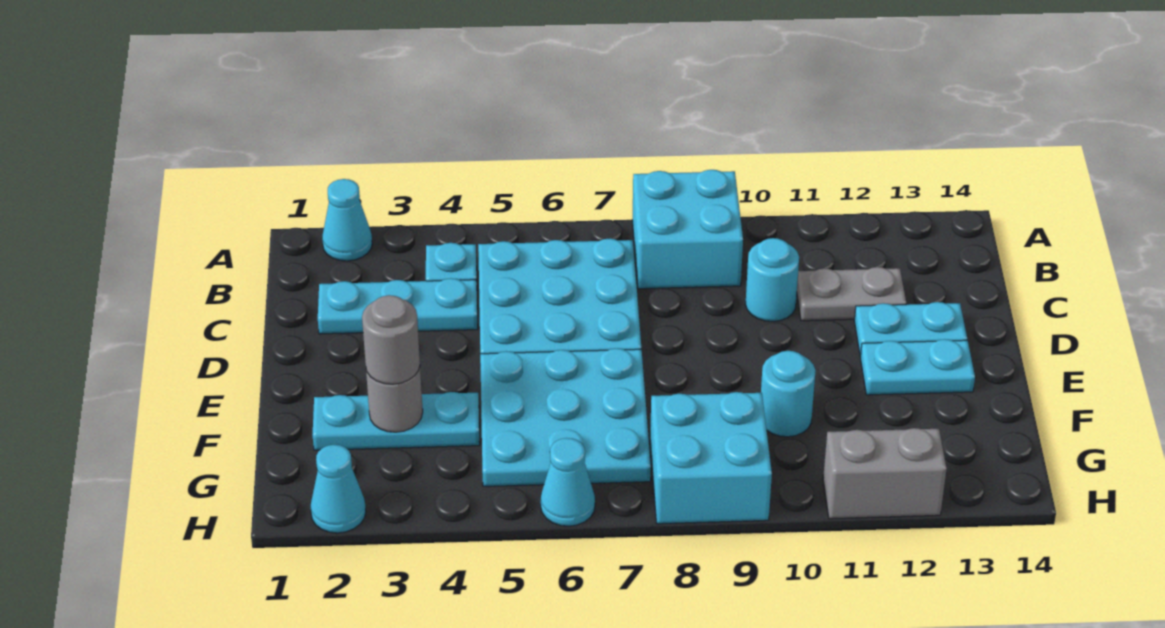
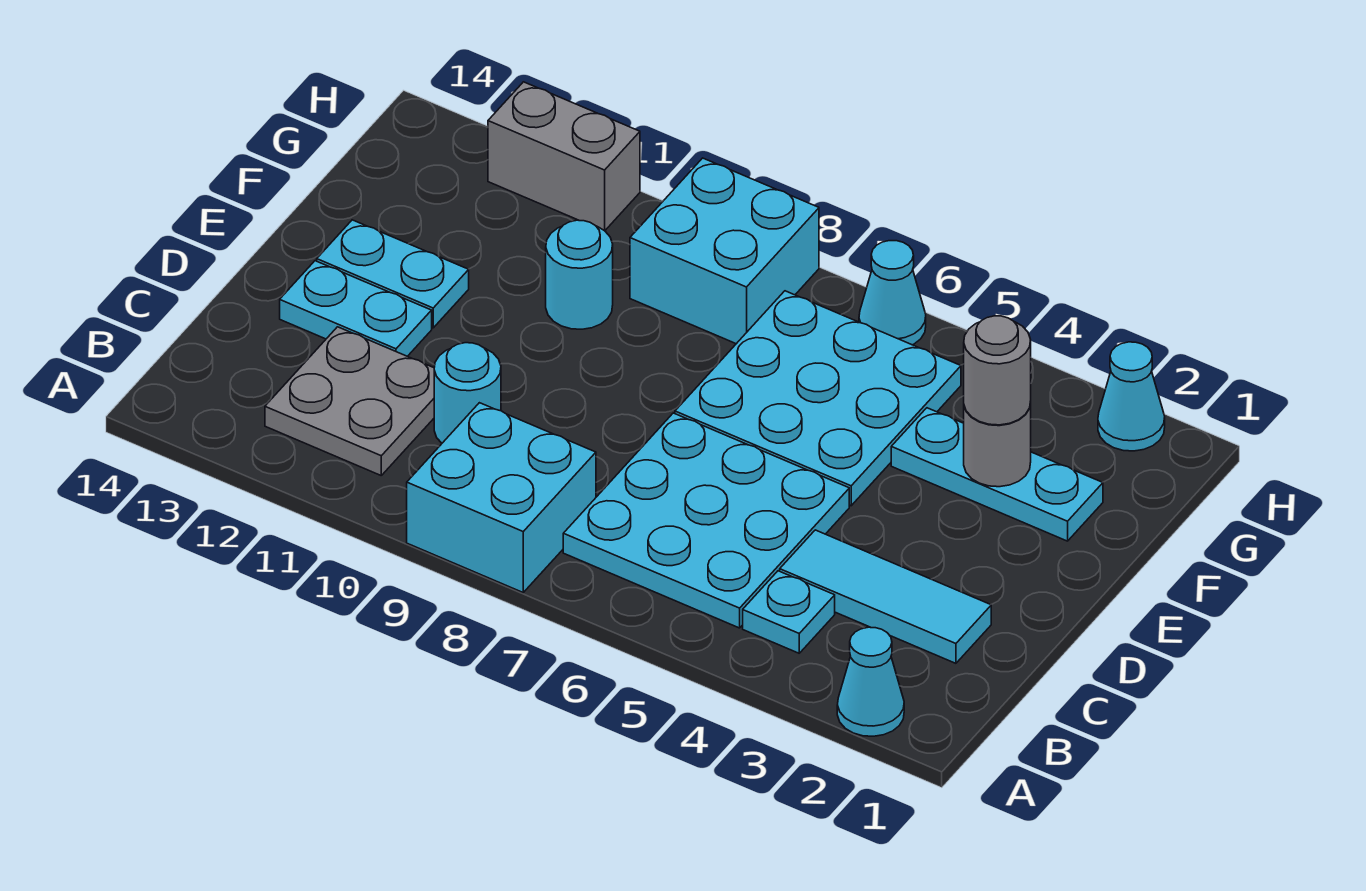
cyan plate C2:C4 level 1 -> cyan tile C2:C4 level 1
grey plate C11:C12 level 1 -> grey plate B11:C12 level 1

